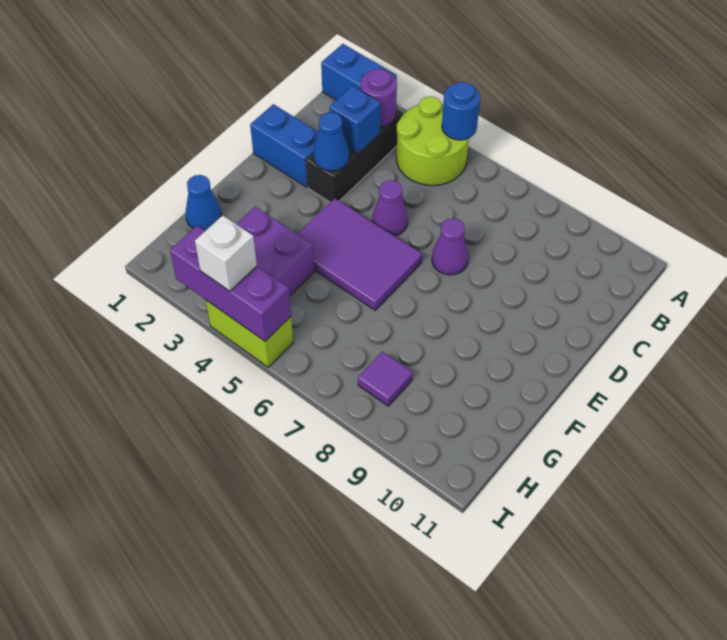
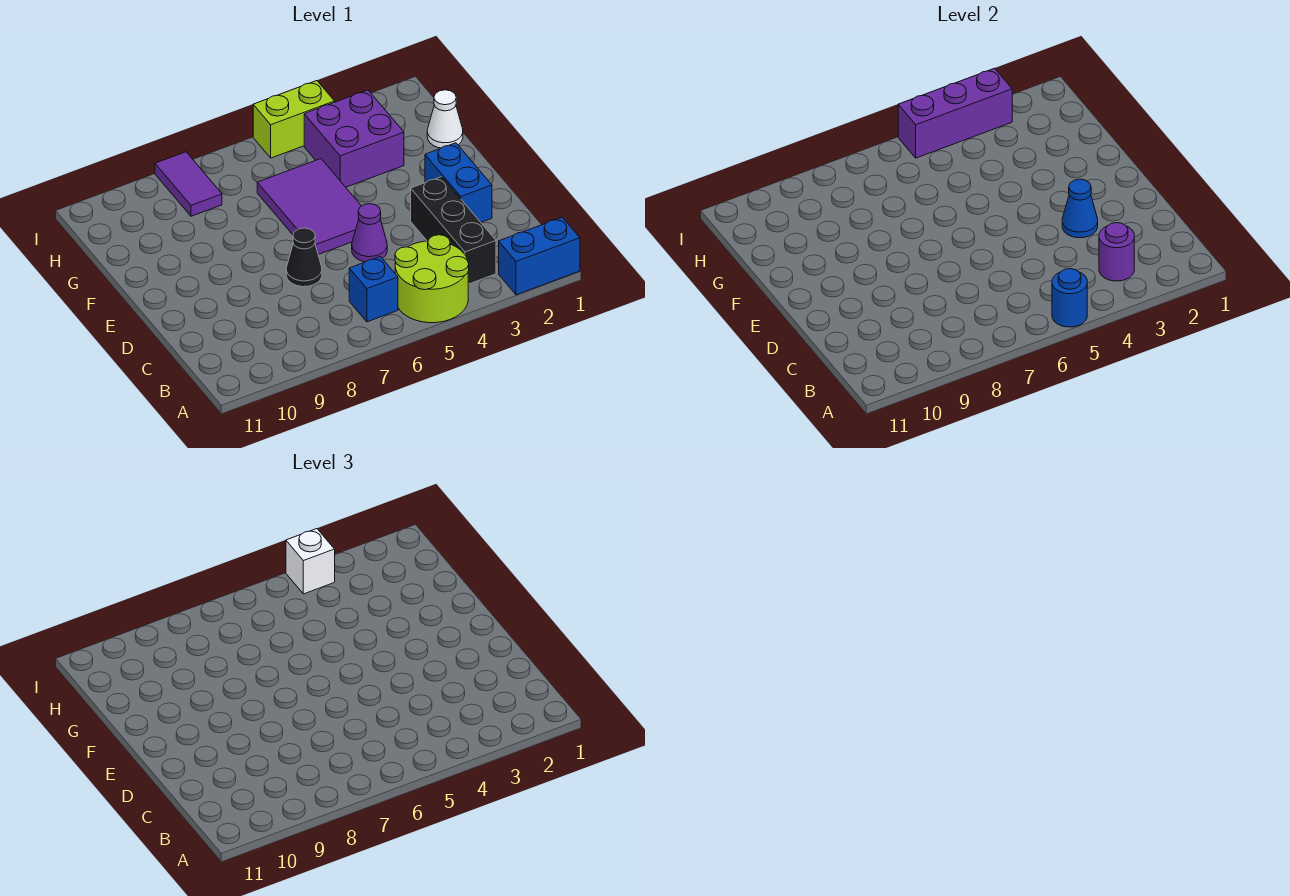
blue brick C3 level 2 -> blue brick B6 level 1
blue brick D1:D2 level 1 -> blue brick D2:E2 level 1
purple cone D7 level 1 -> black cone D7 level 1
purple tile E4:F6 level 1 -> purple tile E5:G6 level 1
blue cone G1 level 1 -> white cone G1 level 1
purple tile H8 level 1 -> purple tile H8:I8 level 1

